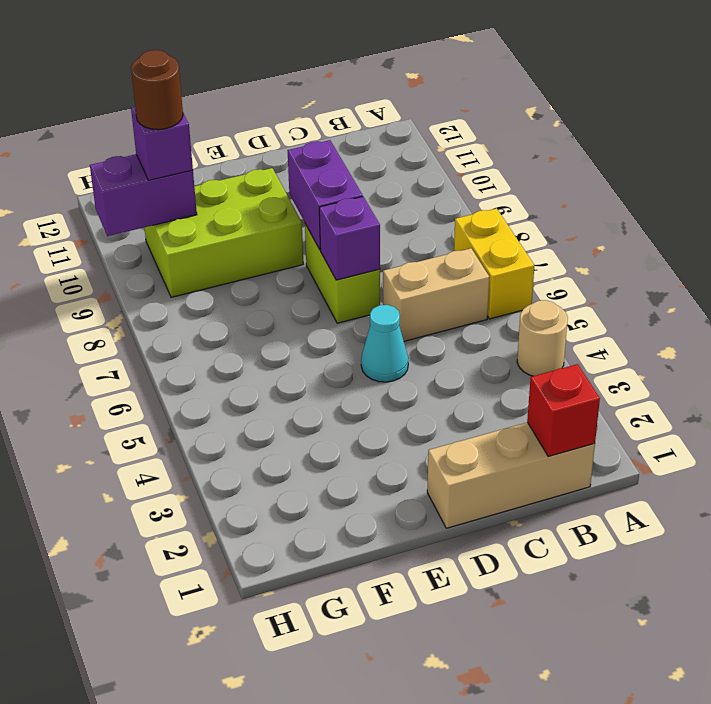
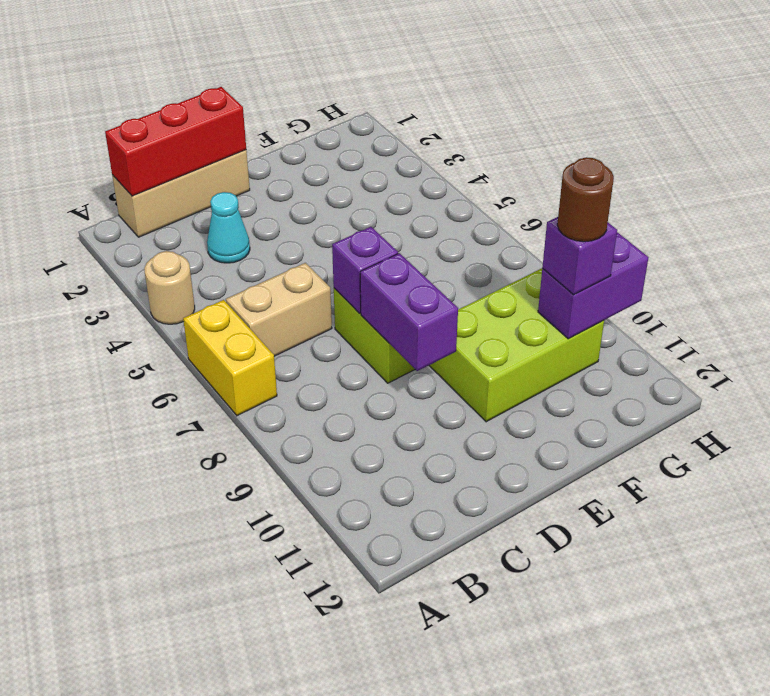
red brick B1 level 2 -> red brick B1:D1 level 2
cyan cone D5 level 1 -> cyan cone C3 level 1

